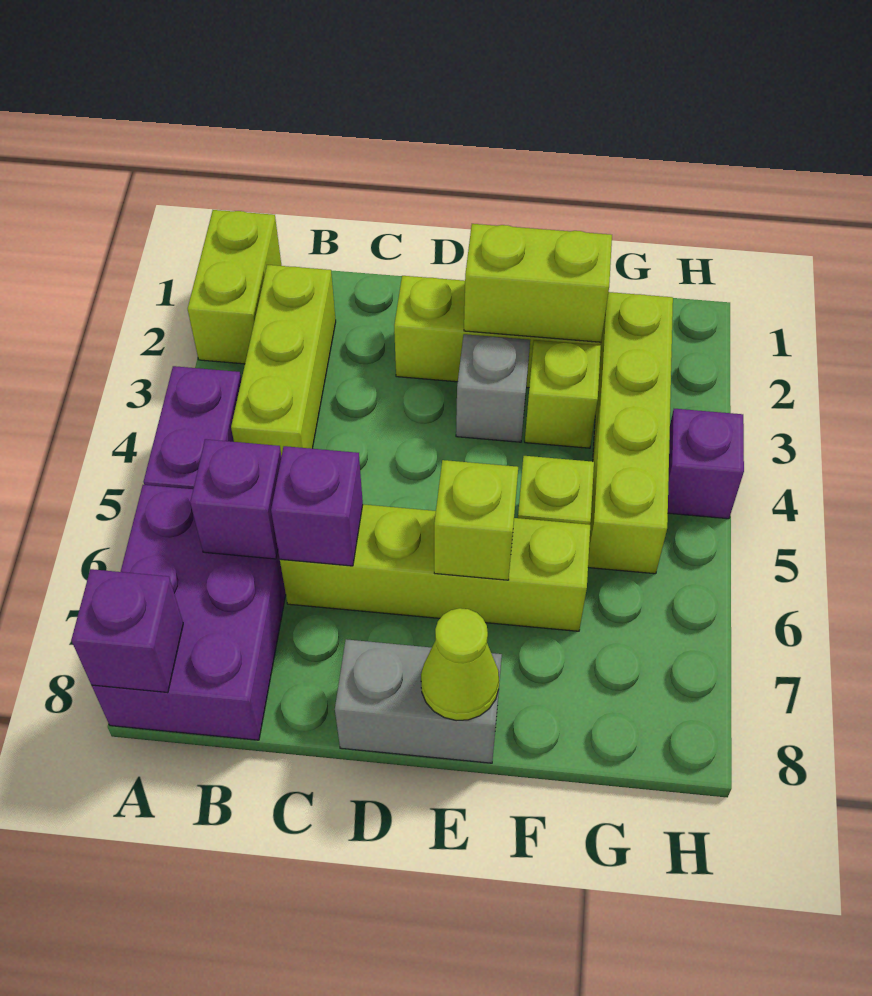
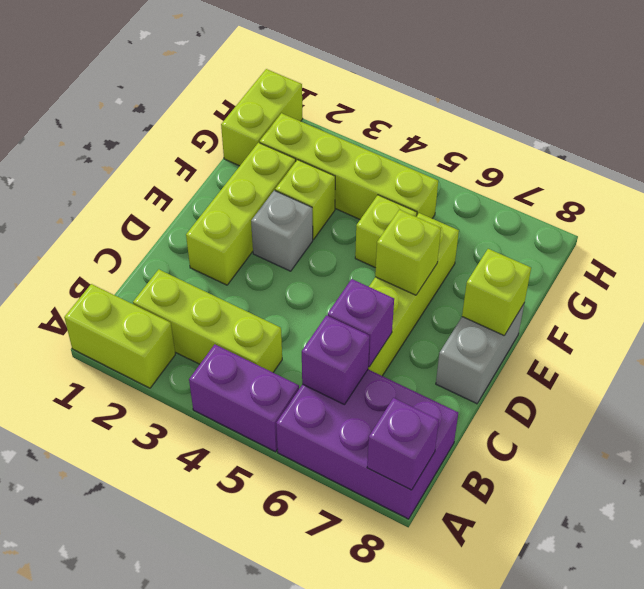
lime brick E2:F2 level 2 -> lime brick G1:H1 level 1
lime cone E8 level 2 -> lime brick E8 level 2
purple brick H4 level 1 -> none

